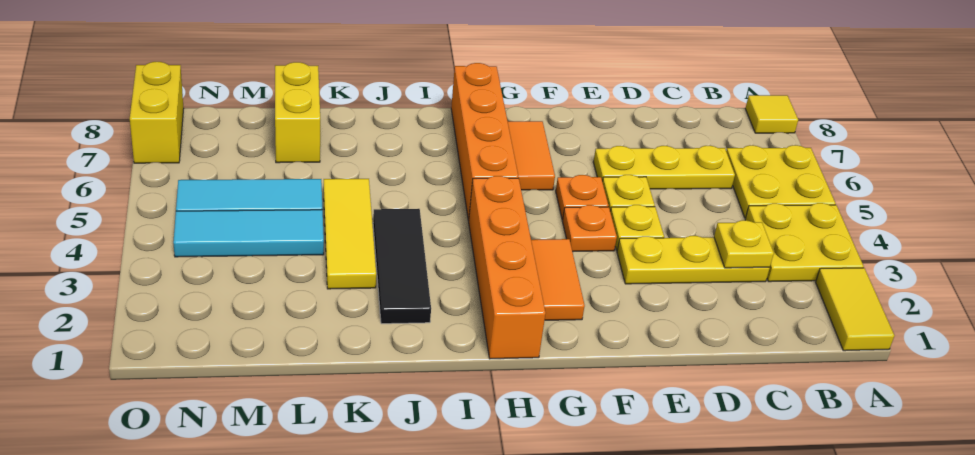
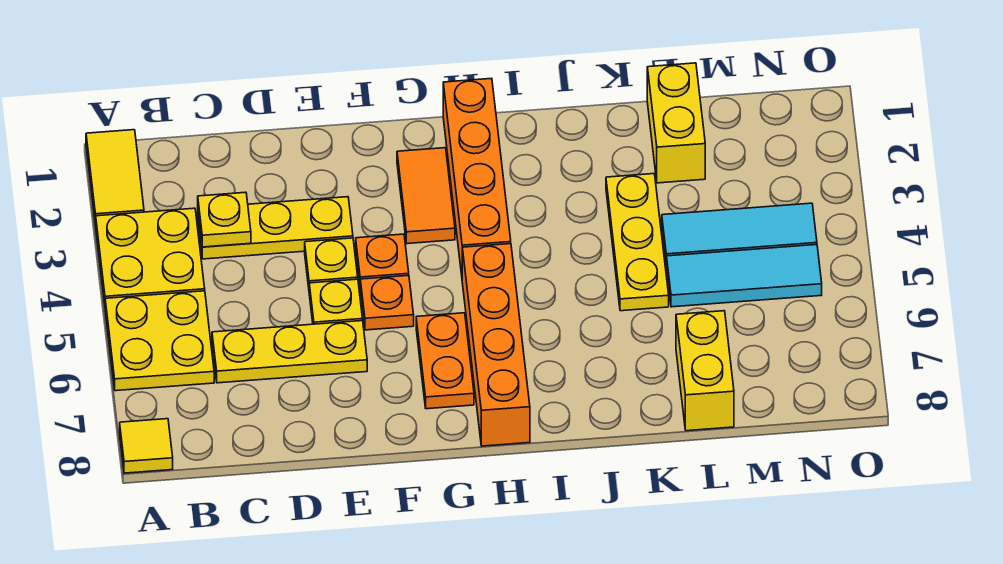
orange tile G6:G7 level 1 -> orange plate G6:G7 level 1
black tile J2:J4 level 1 -> none
yellow tile K3:K5 level 1 -> yellow plate K3:K5 level 1
yellow brick O7:O8 level 1 -> yellow brick L1:L2 level 1

